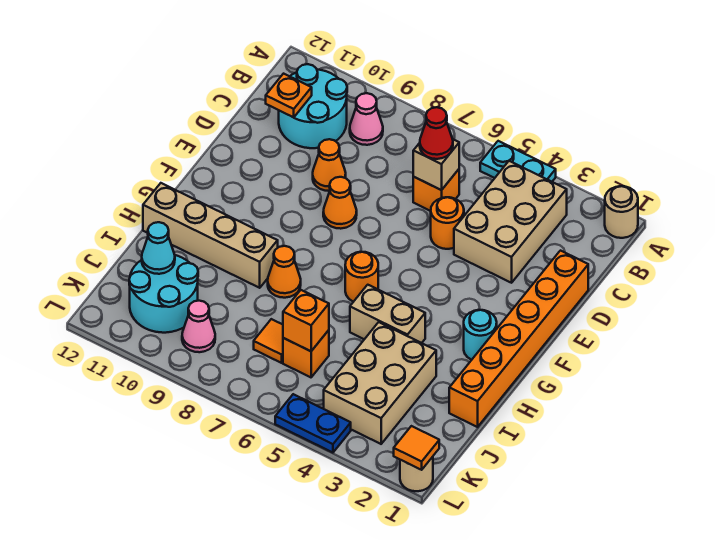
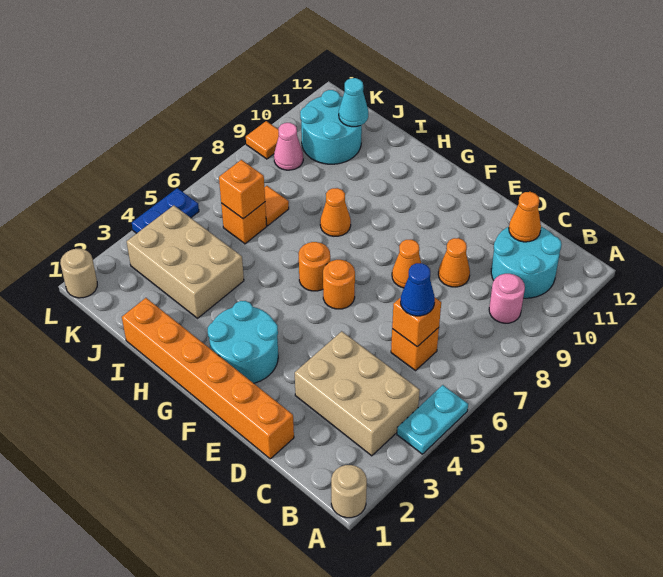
pink cone B9 level 1 -> pink round brick B9 level 1
tan brick C6 level 2 -> orange brick C6 level 2
red cone C6 level 3 -> blue cone C6 level 3
orange plate C11 level 2 -> orange cone C11 level 2
orange round brick D5 level 1 -> orange round brick F6 level 1
cyan round brick G2 level 1 -> cyan round brick F2:G3 level 1
tan brick H4:H5 level 1 -> none
tan brick H9:H12 level 1 -> none
orange tile L1 level 2 -> orange tile L9 level 1

